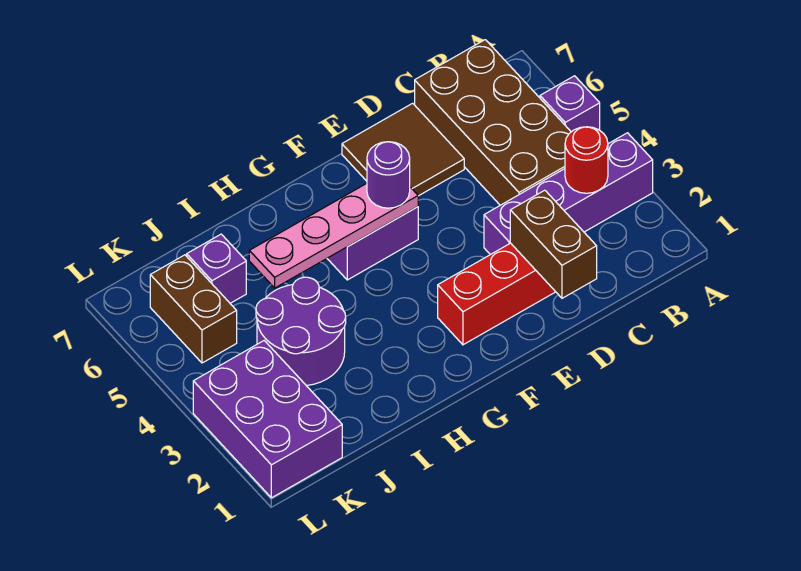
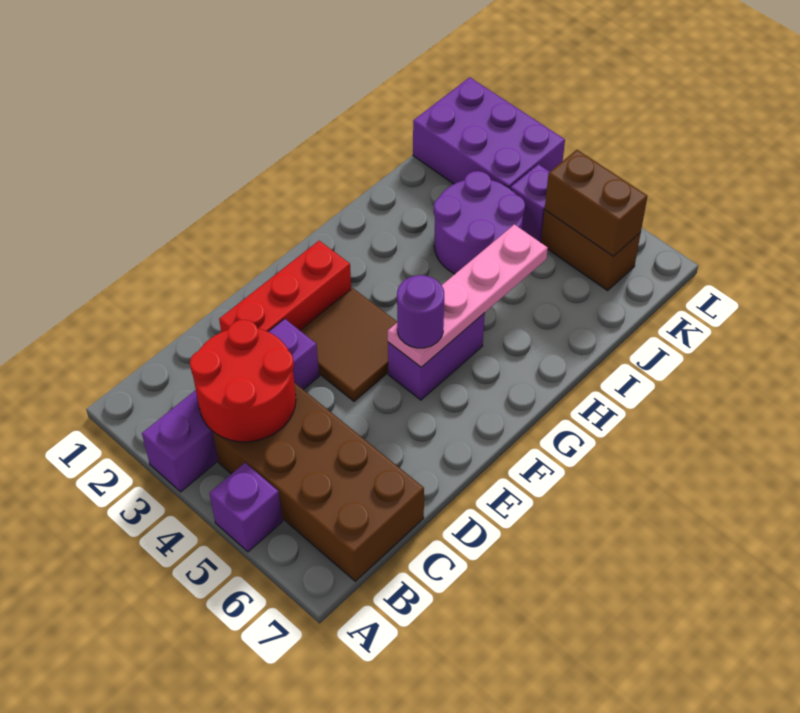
red round brick B3 level 2 -> red round brick B3:C4 level 2
brown brick D1:D2 level 2 -> brown brick K5:K6 level 2
brown tile D6:E7 level 1 -> brown tile E3:F4 level 1
purple brick J6 level 1 -> purple brick K4 level 1

